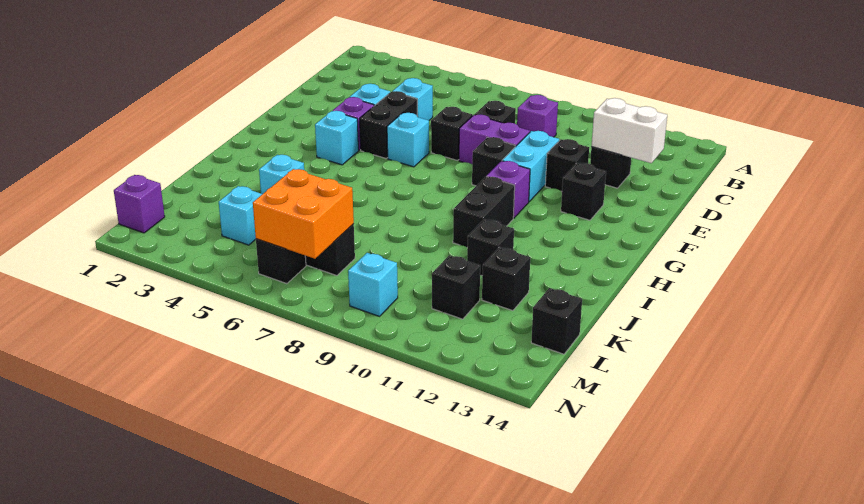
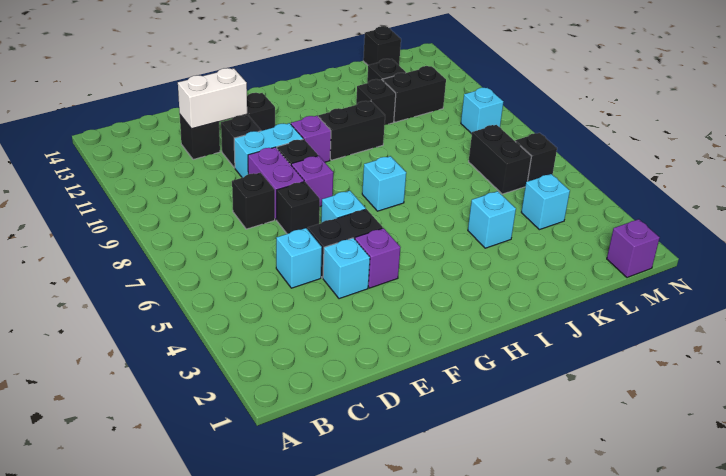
purple brick C9 level 1 -> purple brick F8 level 1
white brick D12:D13 level 2 -> white brick D12:E12 level 2
cyan brick G4 level 1 -> cyan brick H7 level 1
orange brick L6:M7 level 2 -> none
black brick L11 level 1 -> black brick K11:L11 level 1

